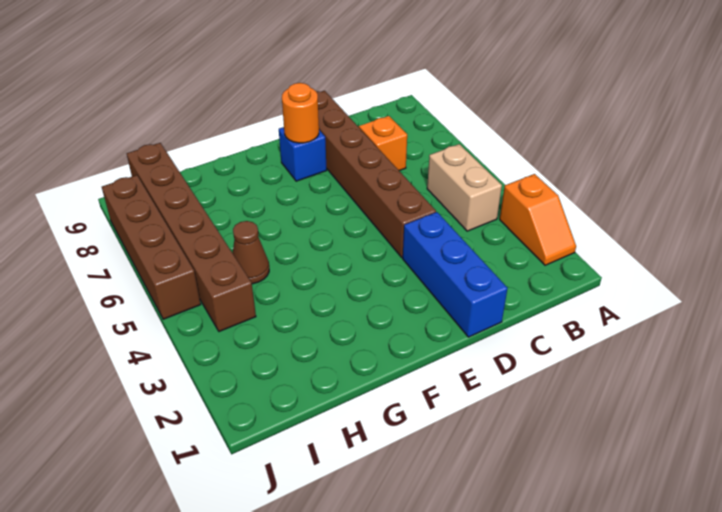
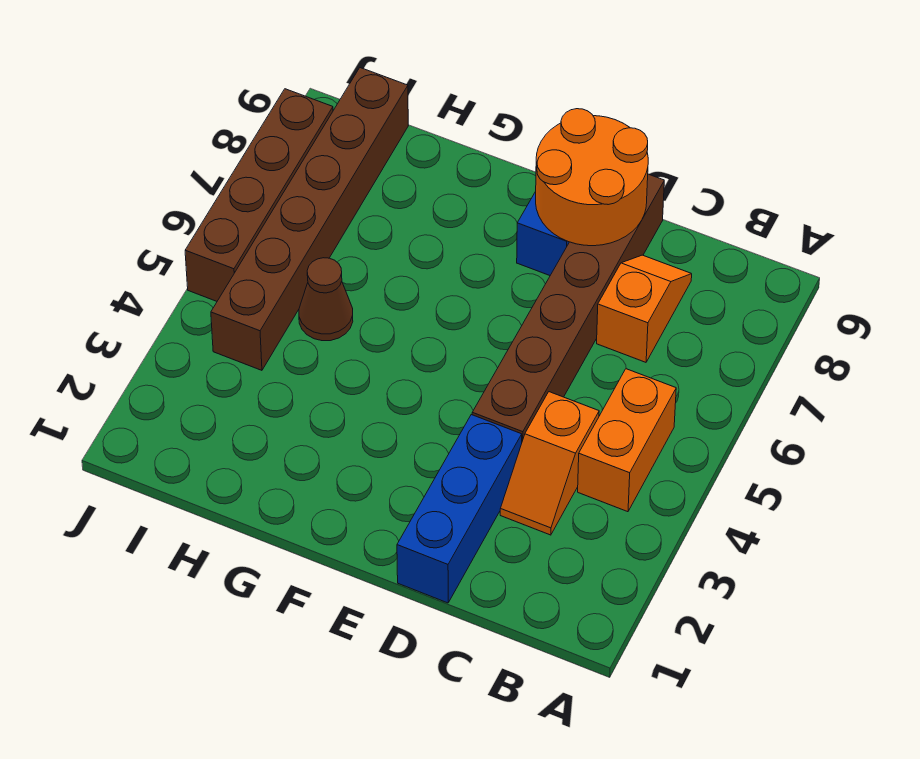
orange slope A2:A3 level 1 top 3 -> orange slope C3:C4 level 1 top 4
tan brick B4:B5 level 1 -> orange brick B4:B5 level 1
orange round brick E8 level 2 -> orange round brick D8:E9 level 2

